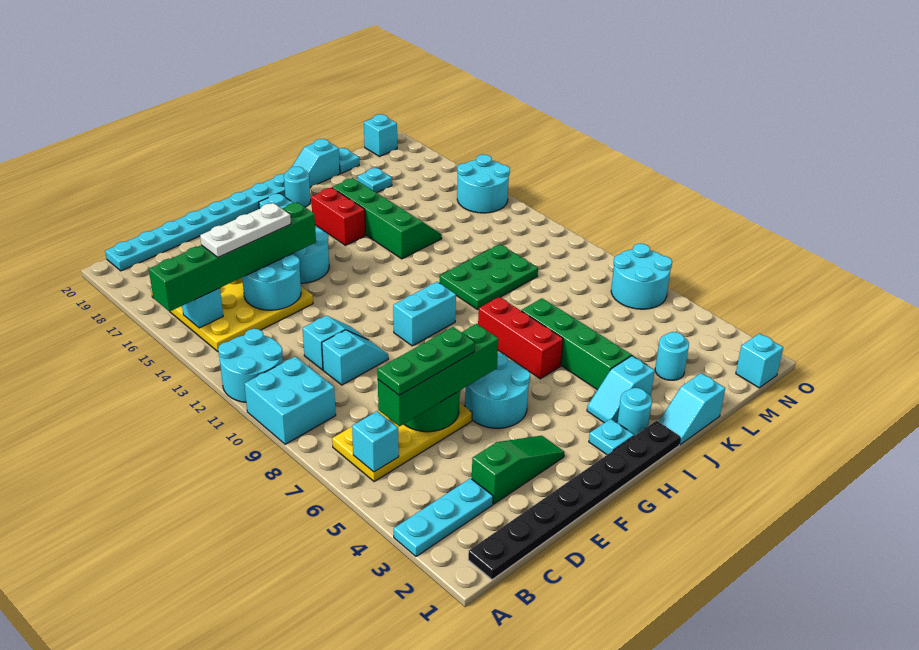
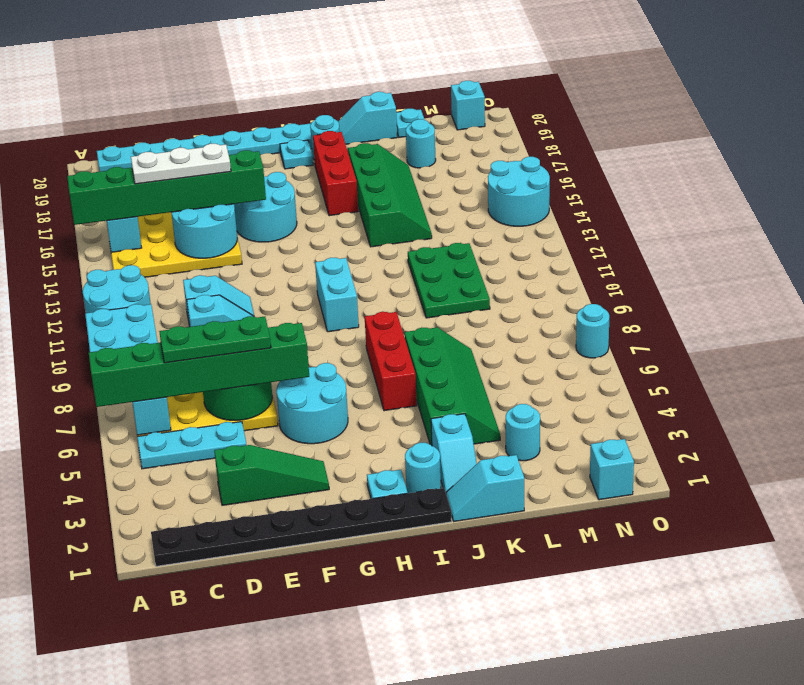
cyan plate A3:C3 level 1 -> cyan plate B5:D5 level 1
green brick C6:F6 level 3 -> green brick A6:F6 level 3
cyan brick G10:H10 level 1 -> cyan brick H10:H11 level 1
cyan slope I3:J3 level 1 top J -> cyan slope J2:J3 level 1 top 3
red brick I16:I17 level 1 -> red brick I16:I18 level 1
green plate J10:L11 level 1 -> green plate K10:L12 level 1
cyan plate L18 level 1 -> cyan round brick L18 level 1
cyan round brick N6:O7 level 1 -> cyan round brick O7 level 1

